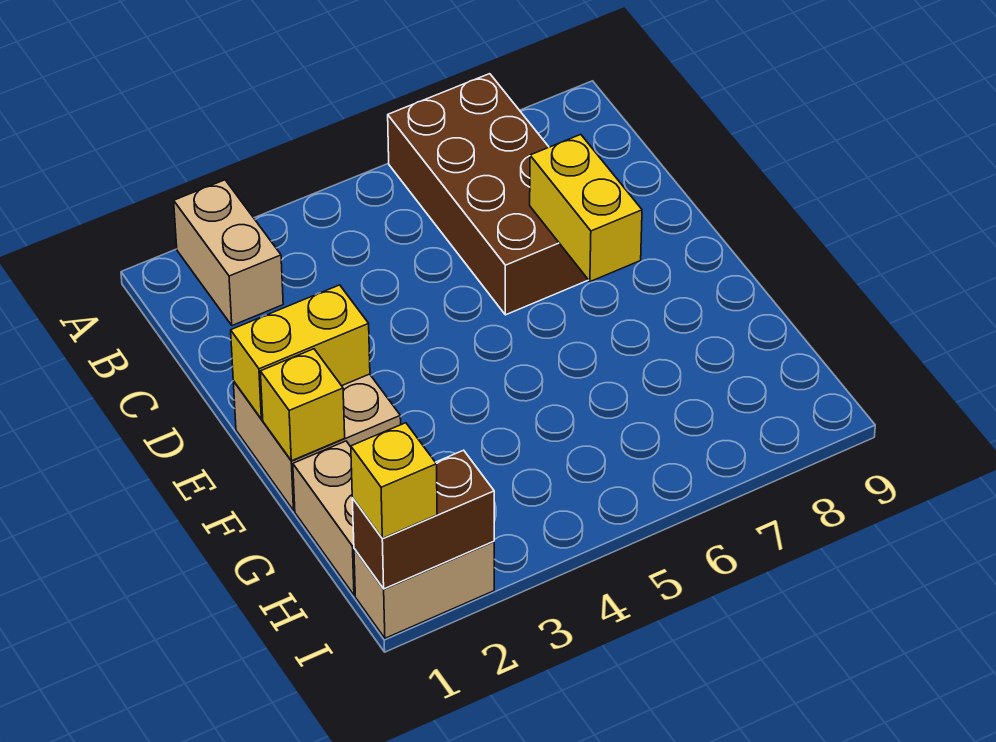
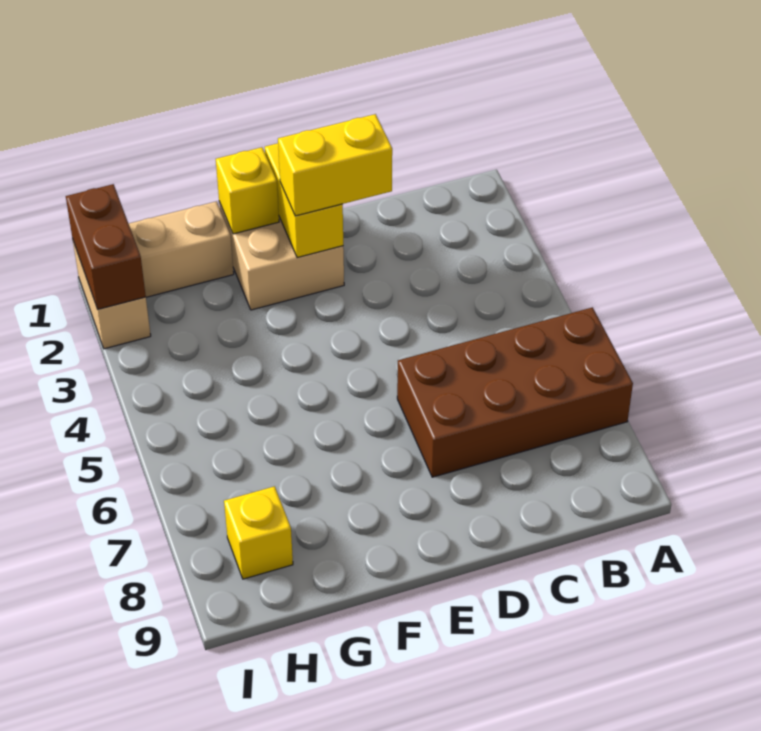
tan brick A2:B2 level 1 -> none
yellow brick D7:E7 level 2 -> yellow brick D2:E2 level 3
yellow brick I1 level 3 -> yellow brick H8 level 1

